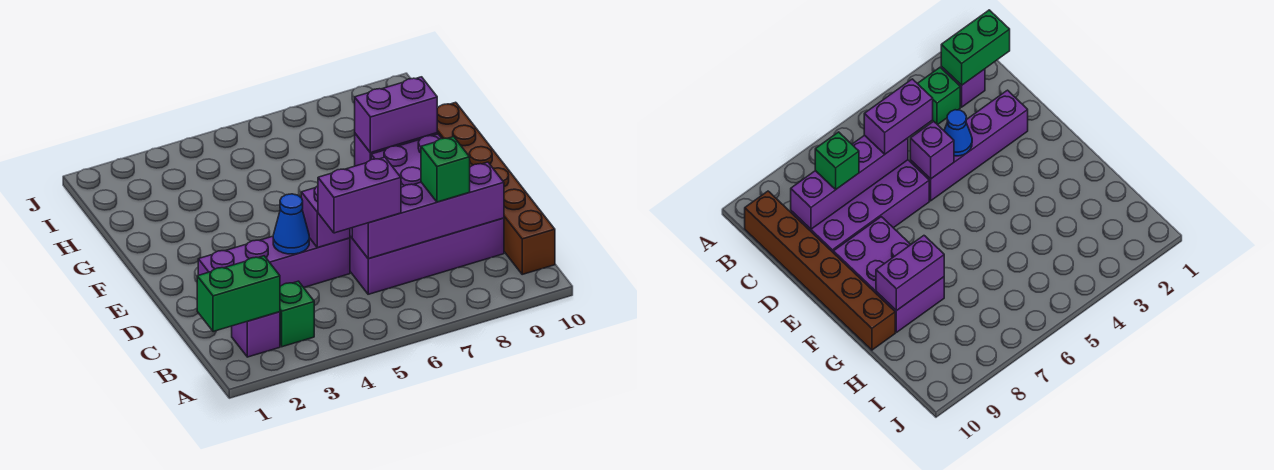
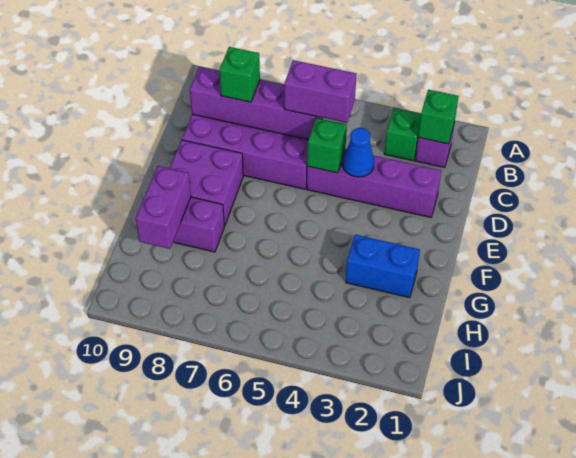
green brick B1:B2 level 2 -> green brick B2 level 2
brown brick B10:G10 level 1 -> none
purple brick D5 level 2 -> green brick D5 level 2
none -> blue brick G2:G3 level 1
purple brick G8:G9 level 2 -> purple brick G9:H9 level 2

